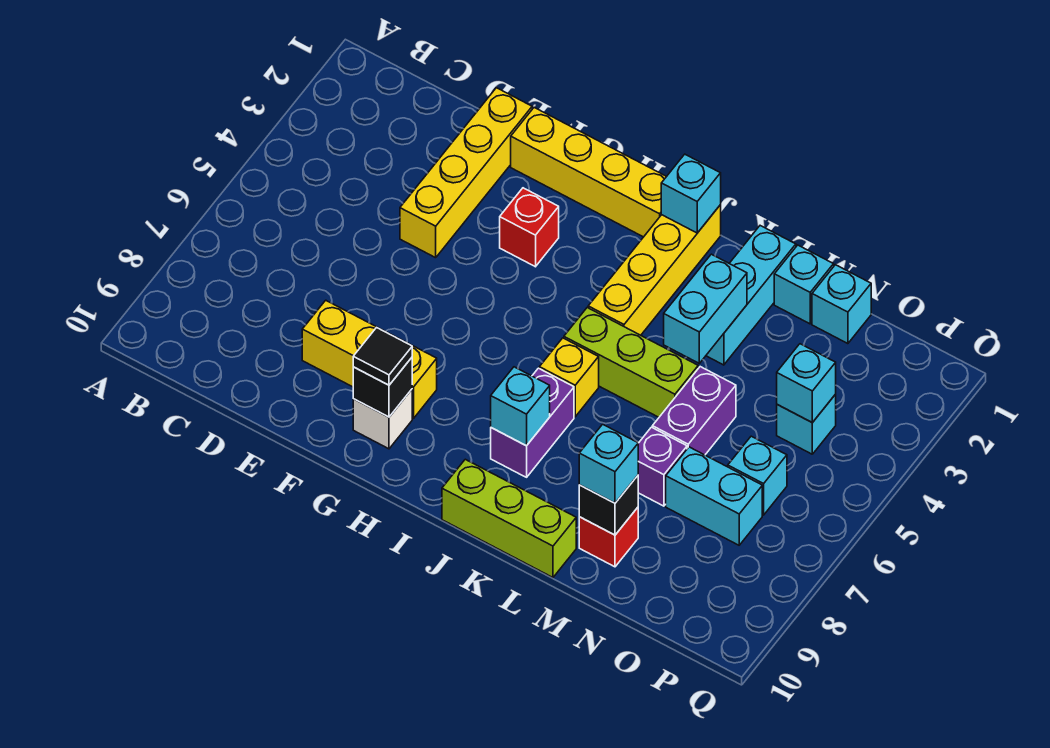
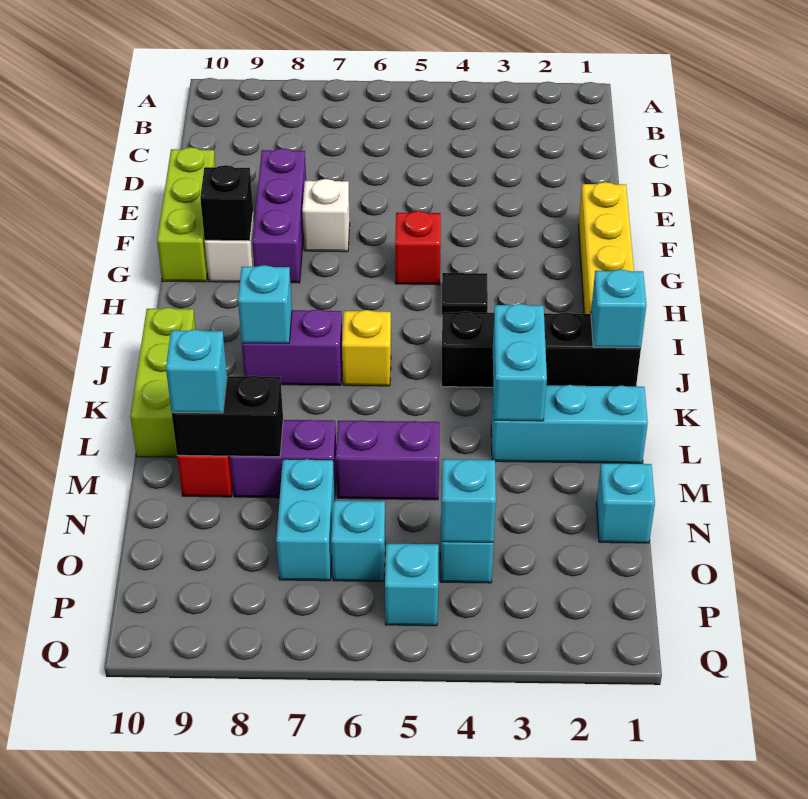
yellow brick E1:E4 level 1 -> none
yellow brick E8:G8 level 1 -> purple brick E8:G8 level 1
none -> white brick F7 level 1
red brick G3 level 1 -> red brick G5 level 1
black tile G9 level 3 -> black tile H4 level 1
yellow brick J1:J4 level 1 -> black brick J1:J4 level 1
lime brick J5:L5 level 1 -> lime brick E10:G10 level 1
cyan brick L3:L4 level 2 -> cyan brick K3:L3 level 2
cyan brick M1 level 1 -> cyan brick P5 level 1
purple brick M7 level 1 -> purple brick M7:M8 level 1
black brick M9 level 2 -> black brick M8:M9 level 2

